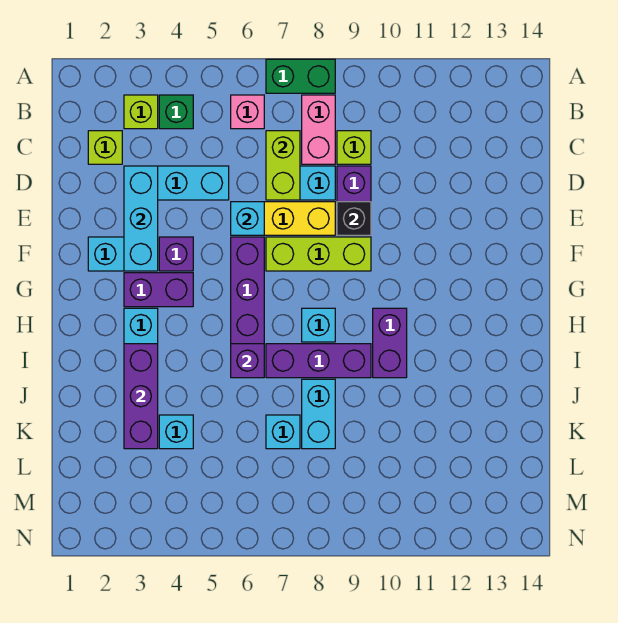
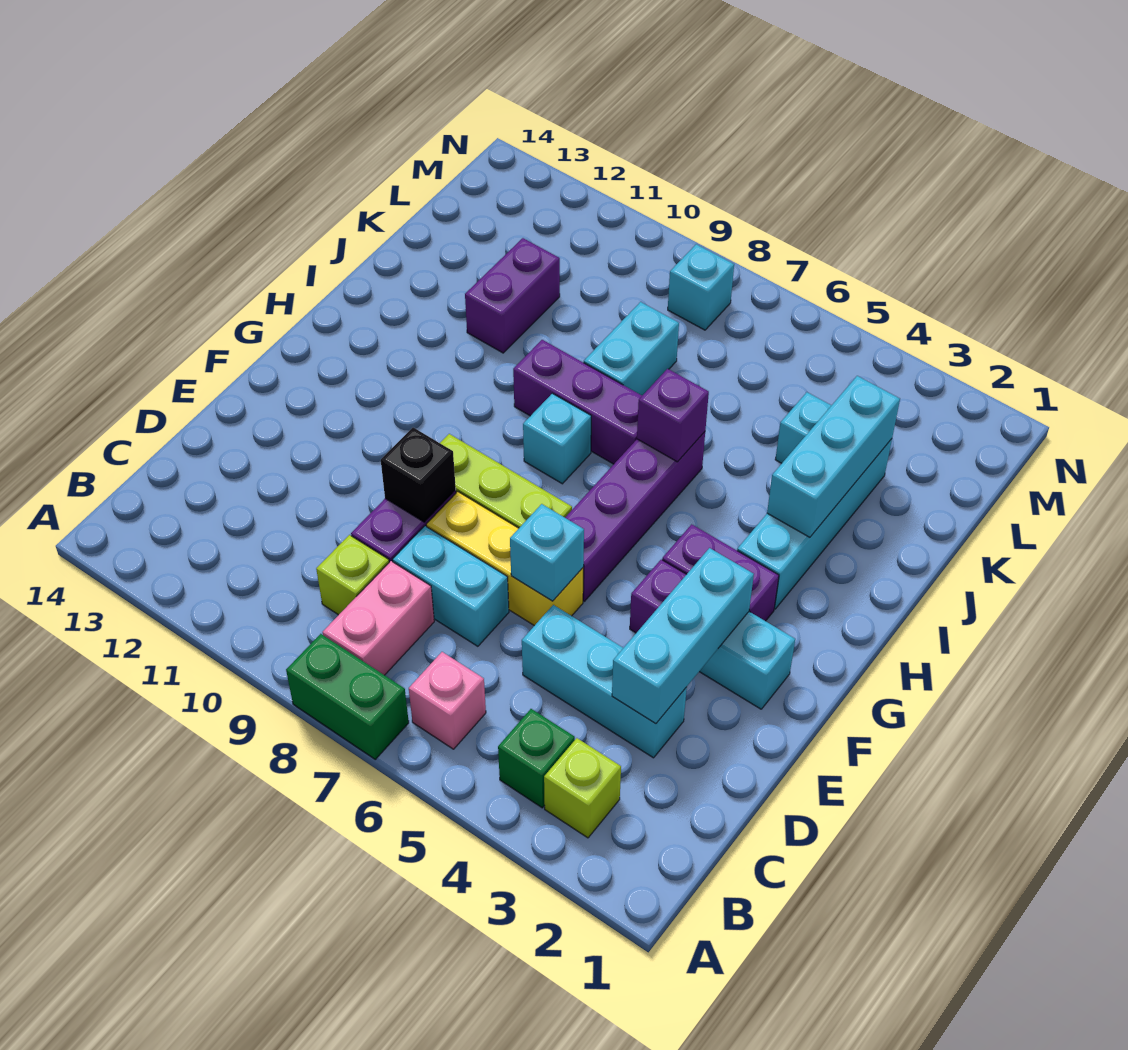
lime brick C2 level 1 -> none
lime brick C7:D7 level 2 -> none
purple brick H10:I10 level 1 -> purple brick J11:K11 level 1
purple brick I3:K3 level 2 -> cyan brick I3:K3 level 2
cyan brick K7 level 1 -> cyan brick M8 level 1

